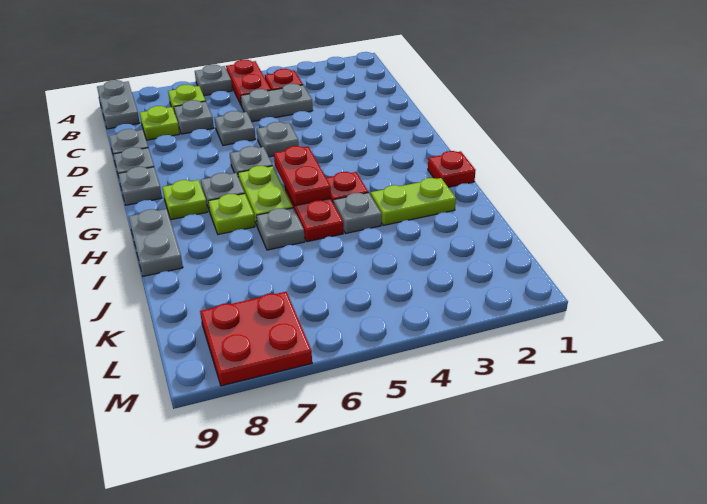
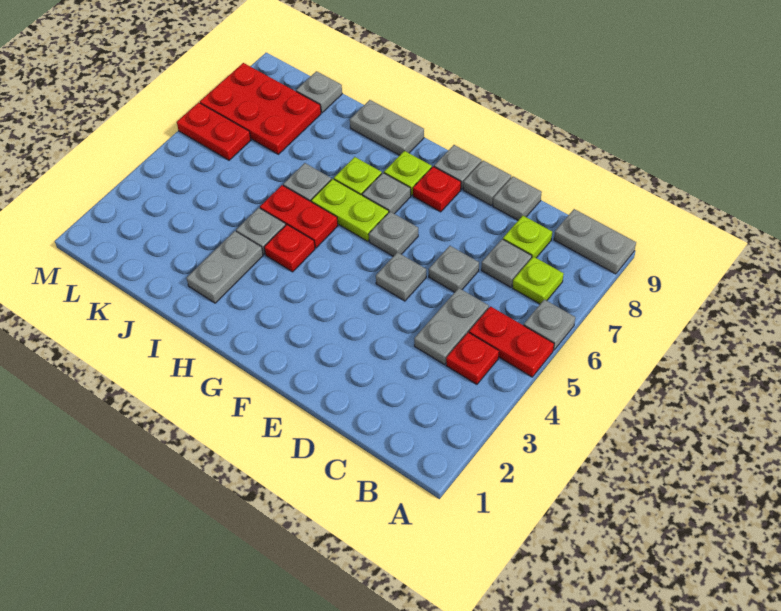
red plate G5:H5 level 2 -> red plate L6:M6 level 1
red plate H1 level 1 -> red plate F8 level 1
lime plate I2:I3 level 1 -> grey plate I2:I3 level 1
none -> grey plate K9 level 1
red plate L7:M8 level 1 -> red plate K7:M8 level 1

